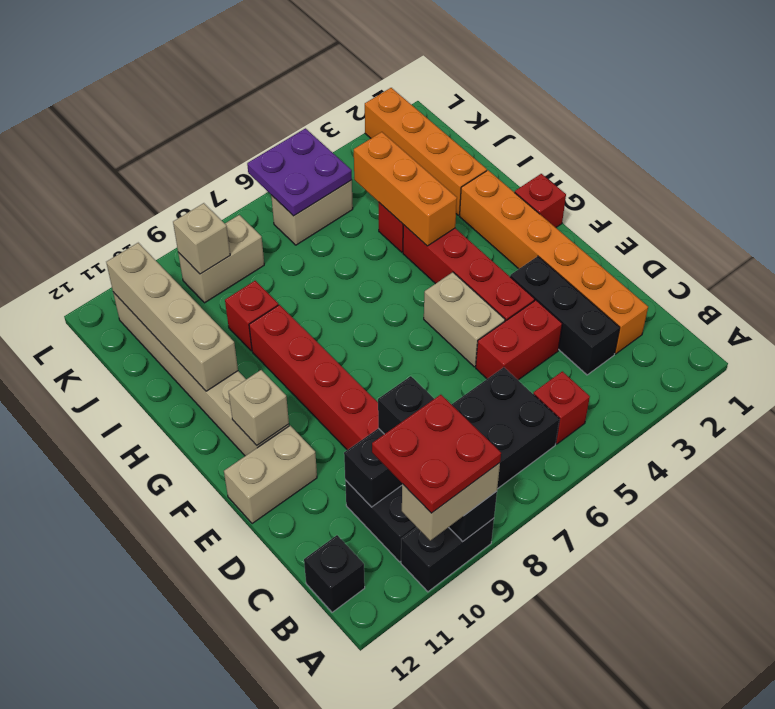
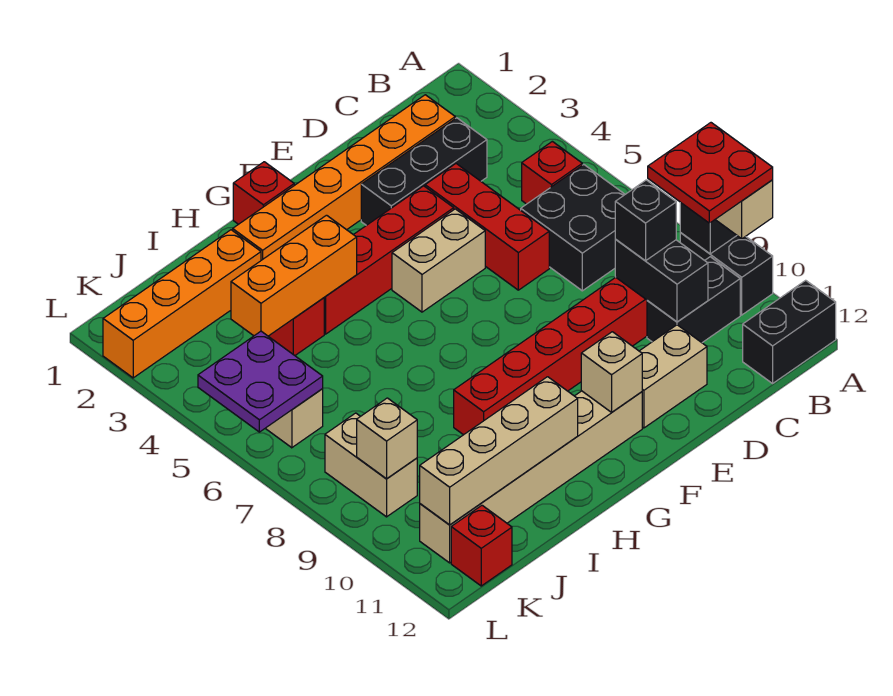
black brick B12 level 1 -> black brick A12:B12 level 1
red brick D4:D5 level 1 -> red brick D4:D6 level 1
tan brick E11:E12 level 1 -> tan brick D11:E11 level 1
red brick I9 level 1 -> red brick K12 level 1

